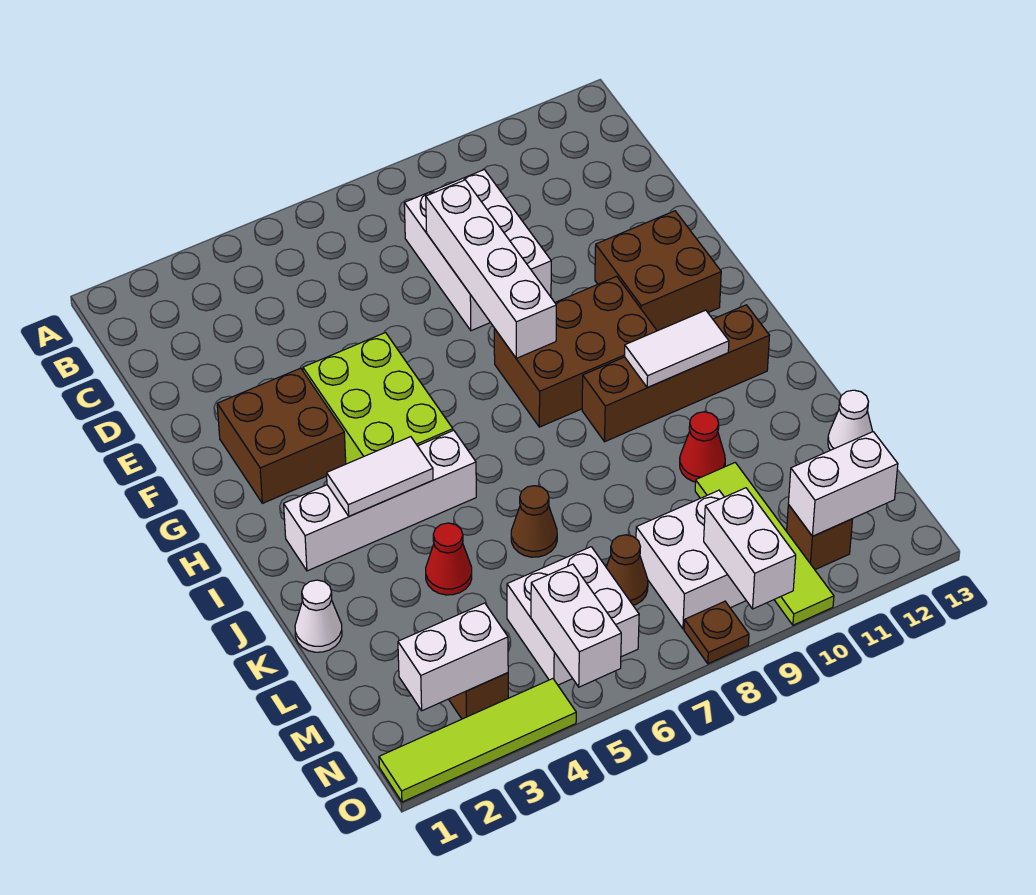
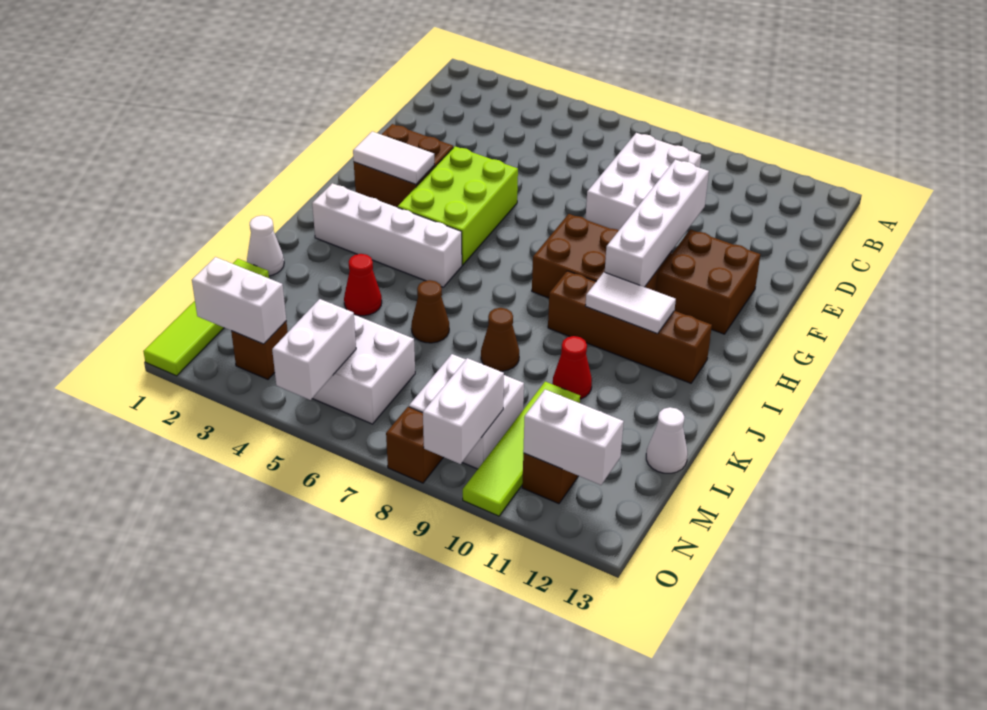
white brick D8:G8 level 2 -> white brick E10:H10 level 2
white tile I3:I4 level 2 -> white tile G2:G3 level 2
brown cone M7 level 1 -> brown cone K8 level 1
lime tile O1:O4 level 1 -> lime tile L1:O1 level 1
brown plate O8 level 1 -> brown brick O8 level 1

